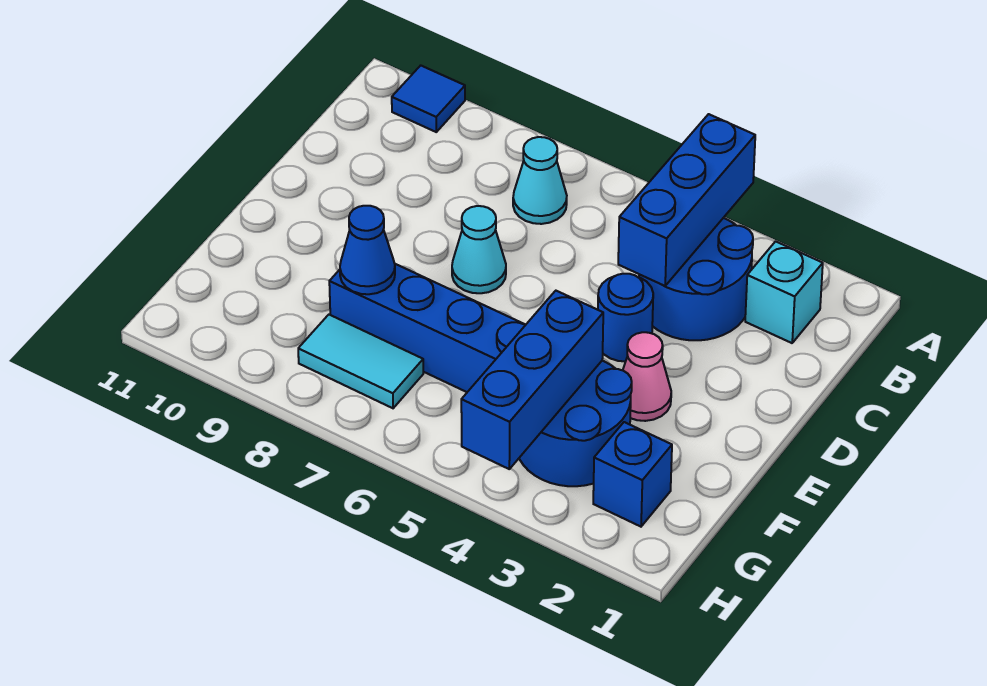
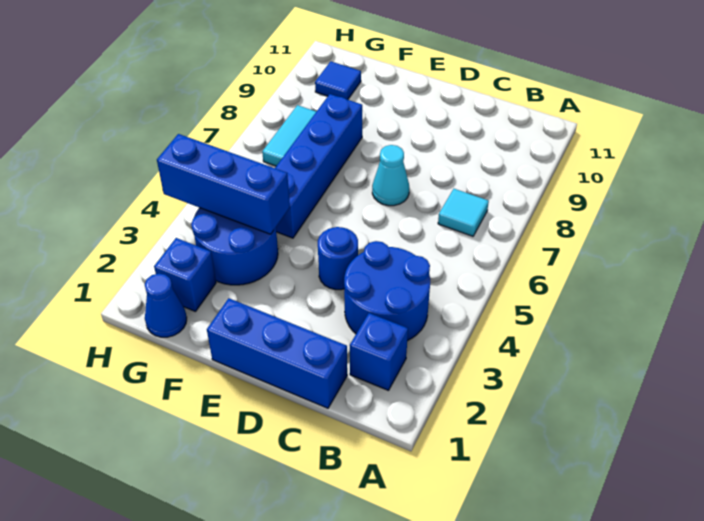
blue brick A4:C4 level 2 -> blue brick C1:E1 level 1
blue tile A10 level 1 -> blue tile G10 level 1
cyan brick B2 level 1 -> blue brick B2 level 1
cyan cone B7 level 1 -> cyan tile B7 level 1
pink cone E3 level 1 -> none
blue cone F8 level 2 -> blue cone G1 level 1

